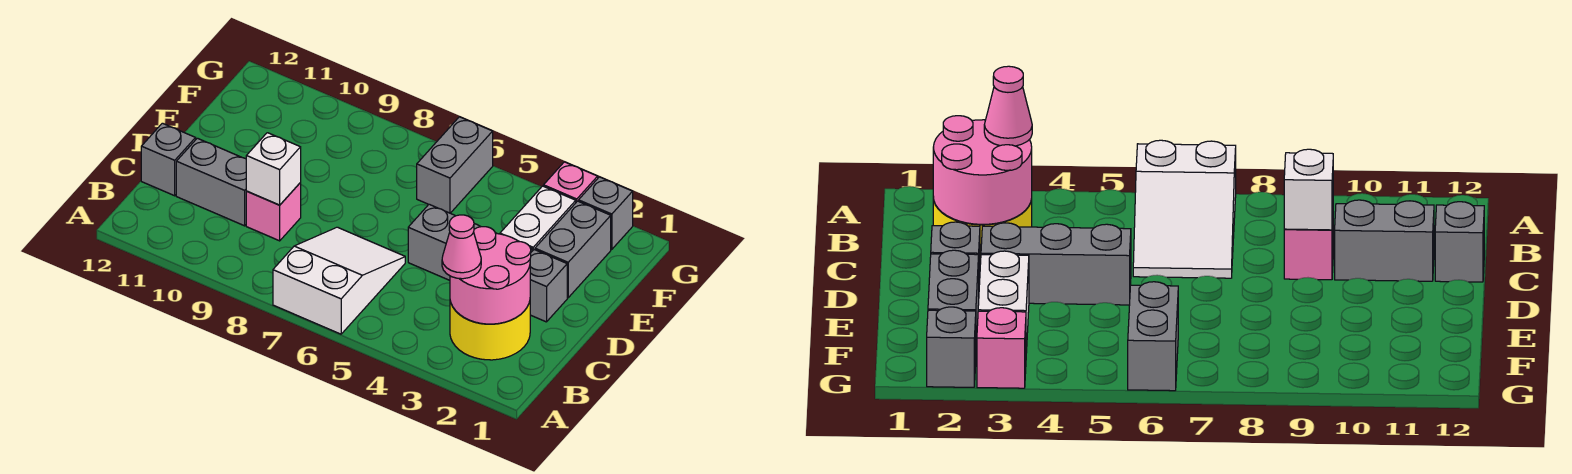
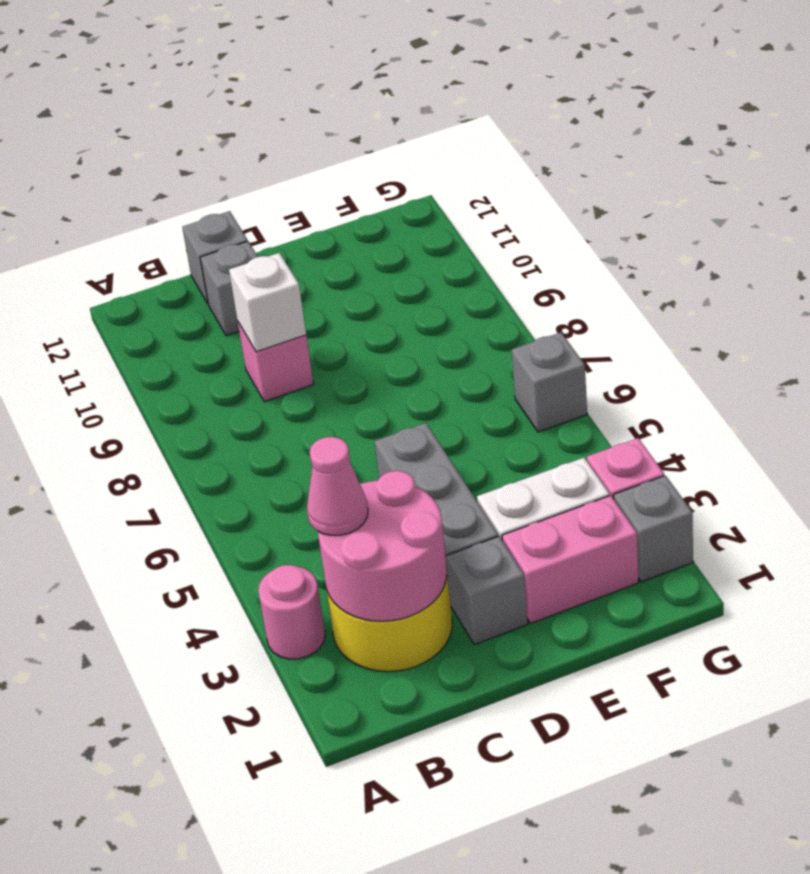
none -> pink round brick A3 level 1
white slope A6:C7 level 1 top A -> none
grey brick C10:C11 level 1 -> grey brick C11 level 1
grey brick E2:F2 level 1 -> pink brick E2:F2 level 1
grey brick F6:G6 level 1 -> grey brick G6 level 1

